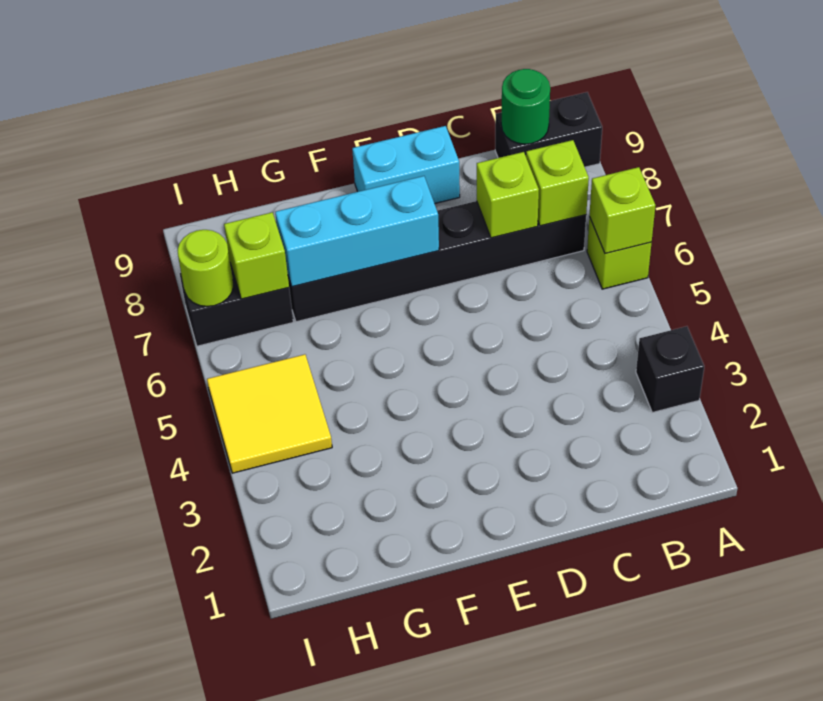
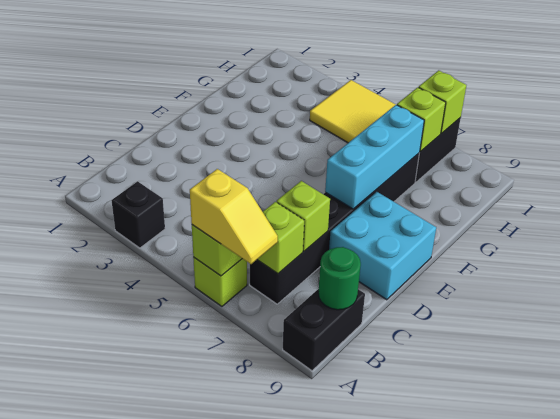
none -> yellow slope A6:A7 level 3 top 6
cyan brick D9:E9 level 1 -> cyan brick D8:E9 level 1
lime round brick I7 level 2 -> lime brick I7 level 2

